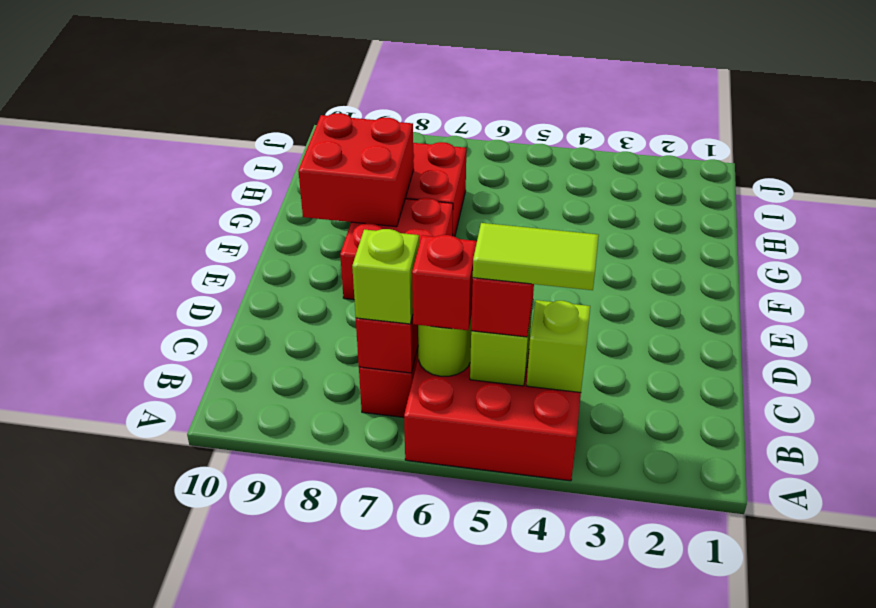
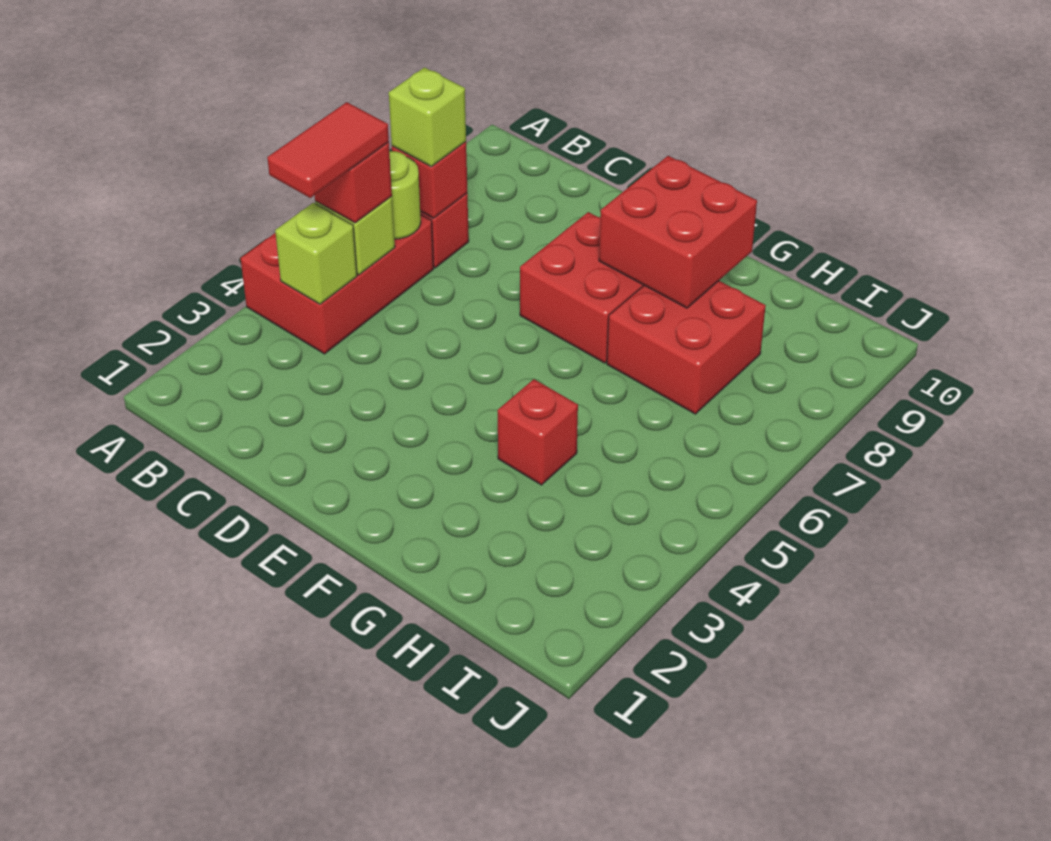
lime tile B4:B5 level 4 -> red tile B4:B5 level 4
red brick B6 level 3 -> red brick G4 level 1

